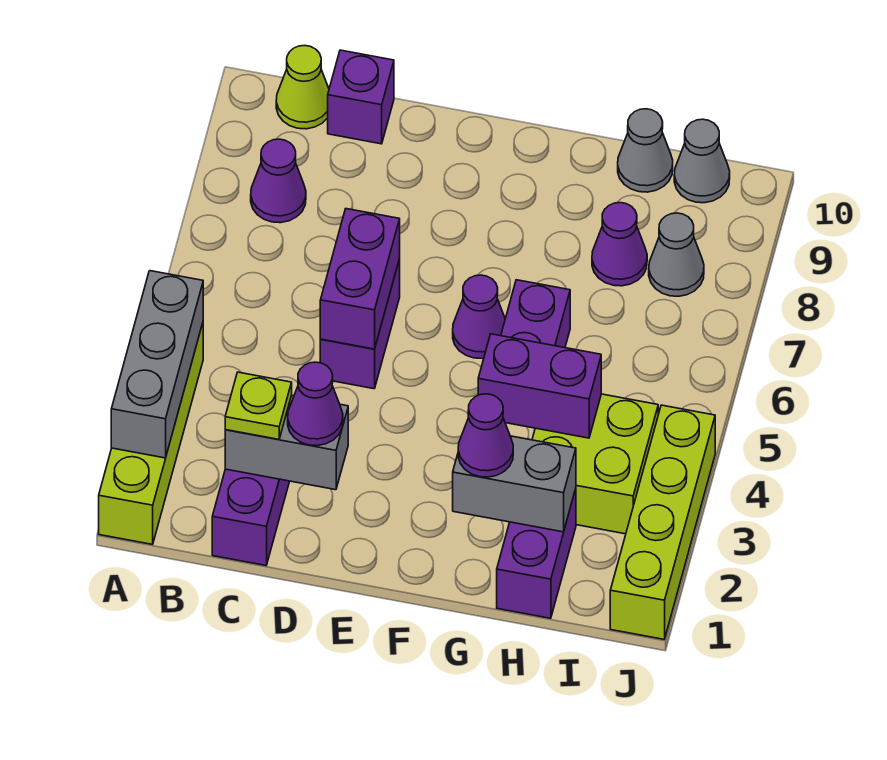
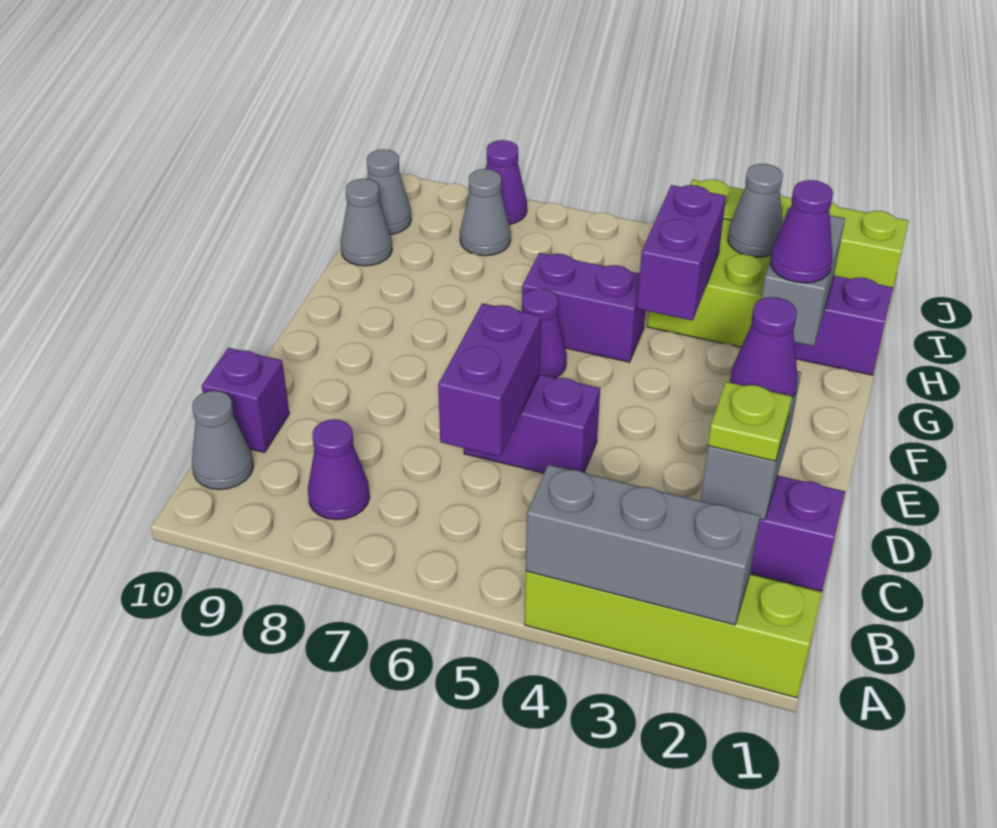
lime cone B10 level 1 -> grey cone B10 level 1
purple brick D5:D6 level 2 -> purple brick C6:D6 level 2
purple cone H8 level 1 -> purple cone J8 level 1
none -> grey cone I3 level 2

